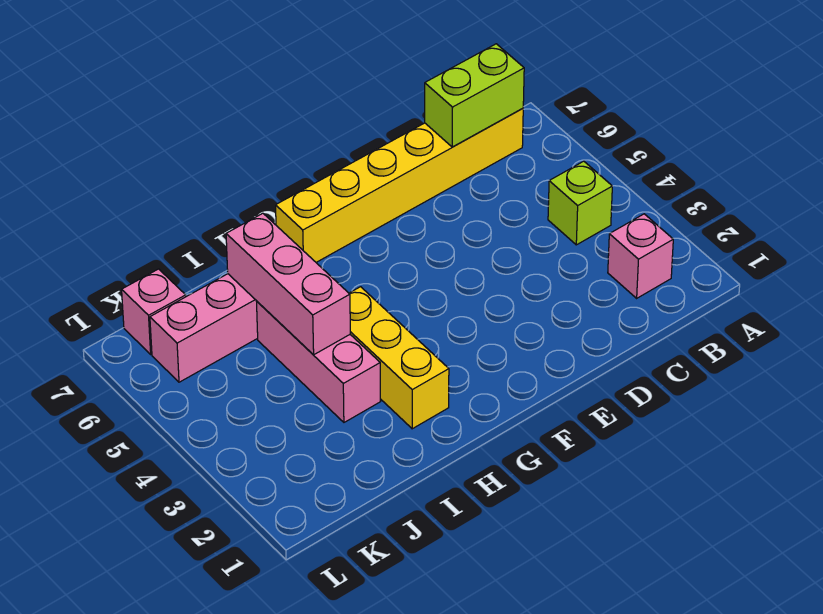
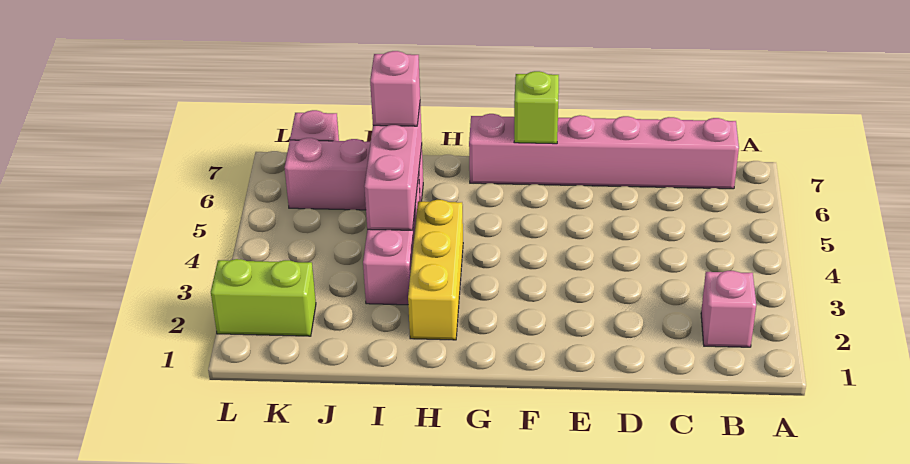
lime brick B4 level 1 -> lime brick F7 level 2
yellow brick B7:G7 level 1 -> pink brick B7:G7 level 1
lime brick B7:C7 level 2 -> lime brick K2:L2 level 1
none -> pink brick I6 level 3

